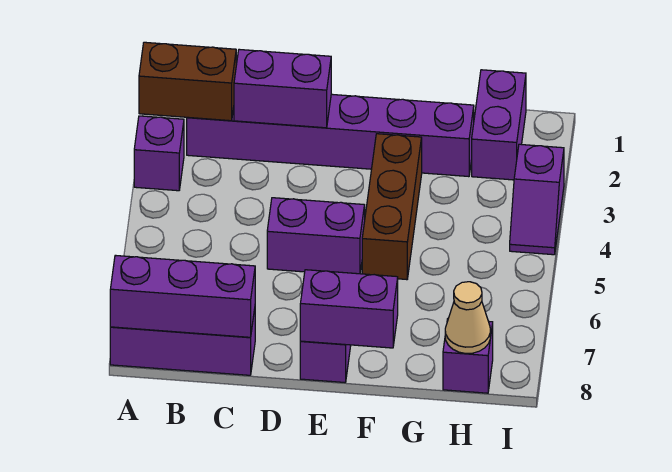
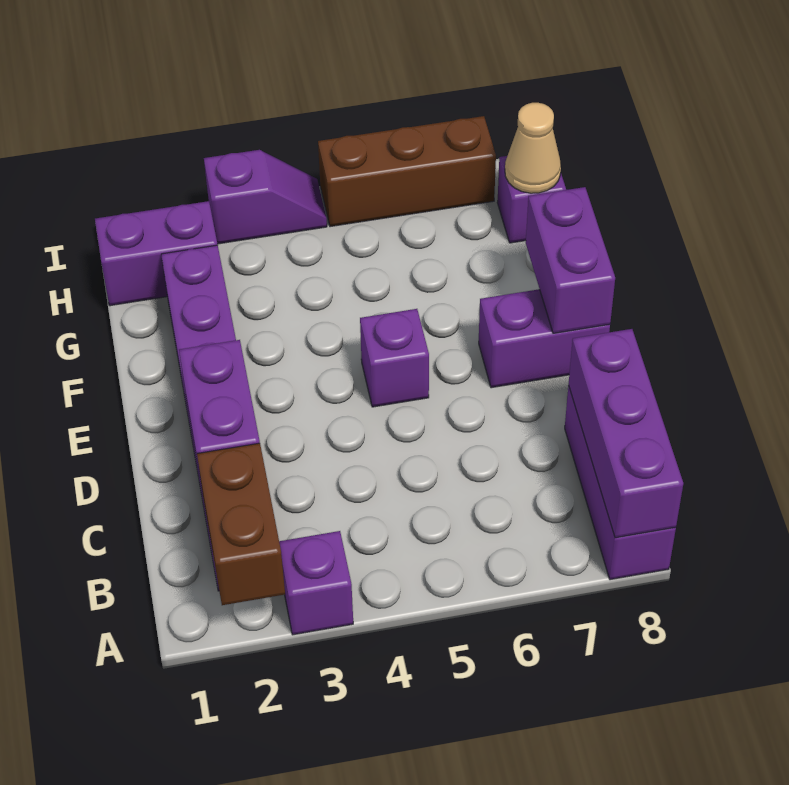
purple brick D5:E5 level 1 -> purple brick E5 level 1
brown brick F3:F5 level 1 -> brown brick I5:I7 level 1

